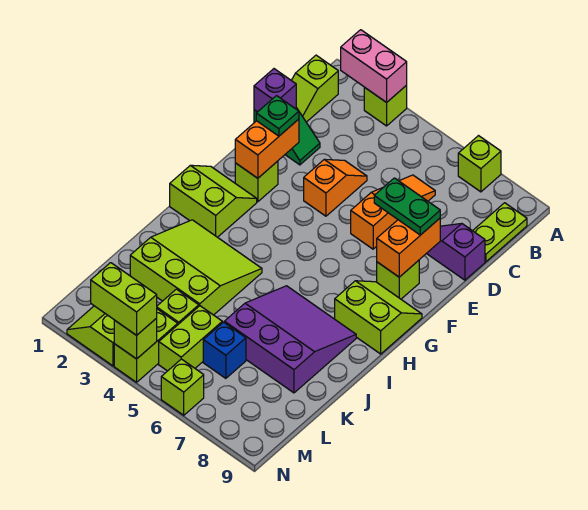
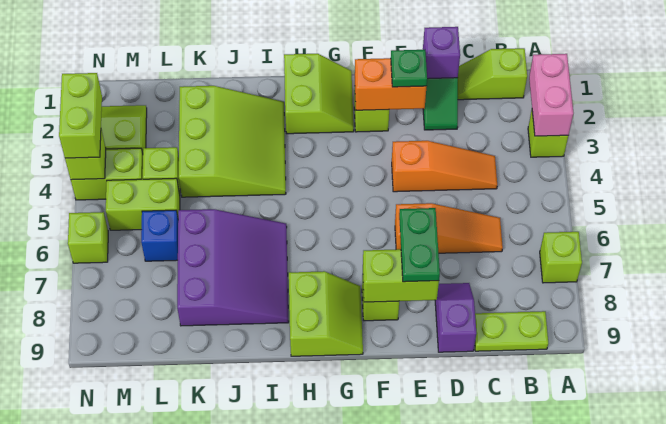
orange slope D4:E4 level 1 top E -> orange slope C4:E4 level 1 top E
orange brick E8:F8 level 2 -> lime brick E8:F8 level 2

